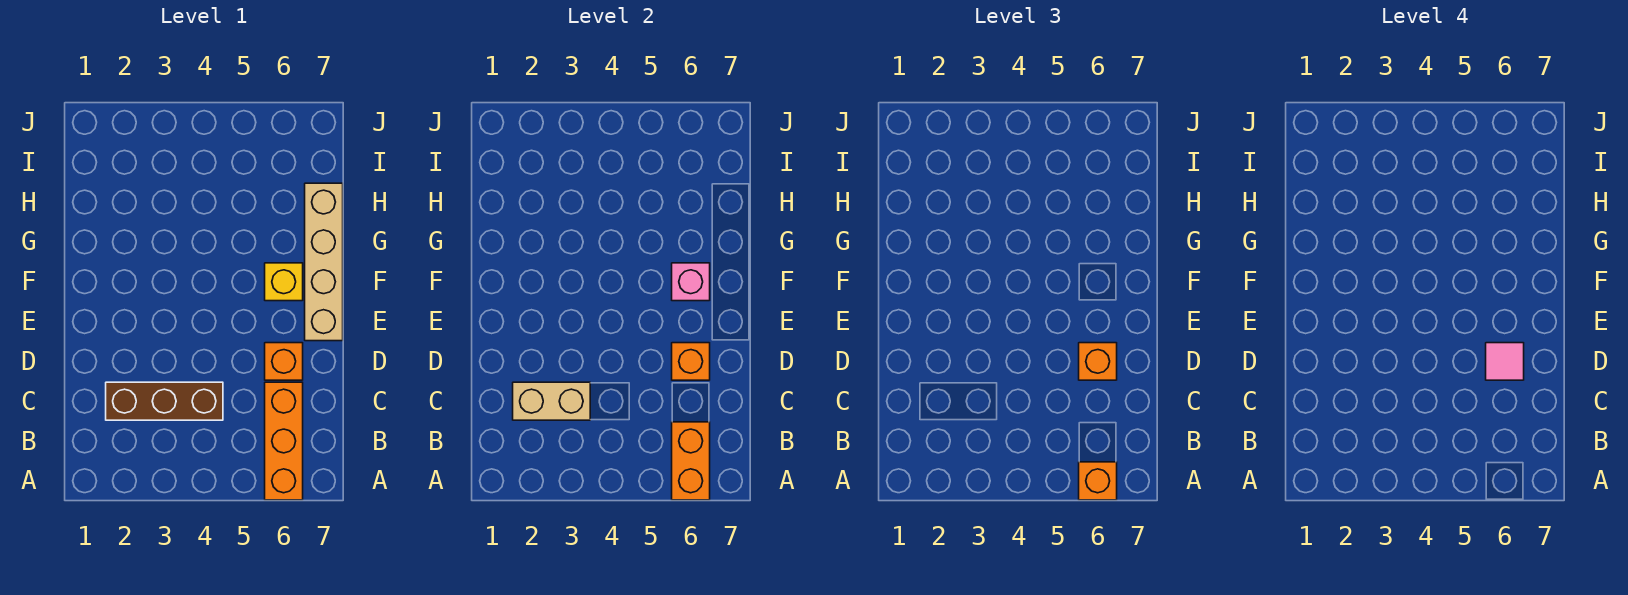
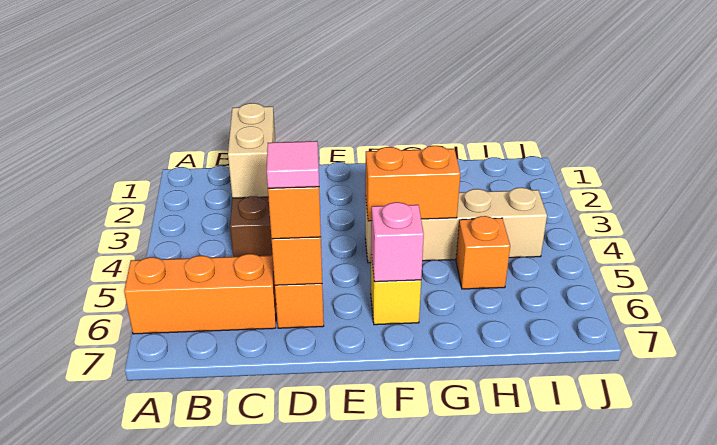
orange brick A6:B6 level 2 -> orange brick F4:G4 level 2
orange brick A6 level 3 -> orange brick H5 level 1
tan brick E7:H7 level 1 -> tan brick F4:I4 level 1

